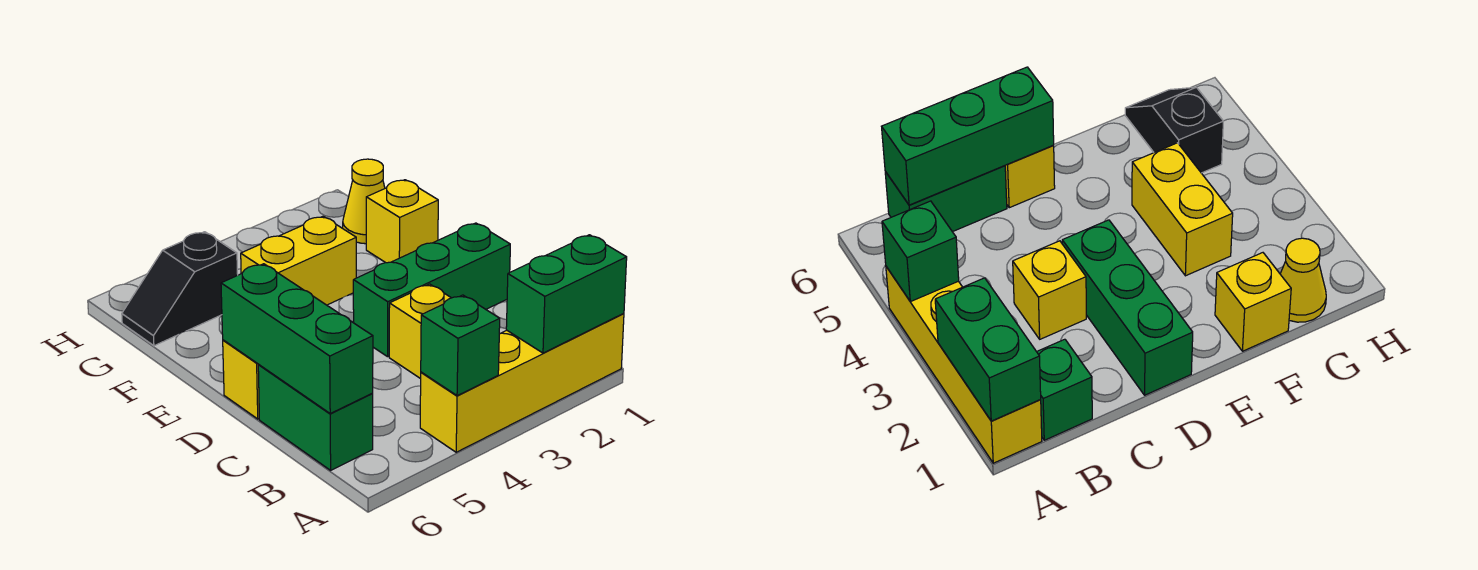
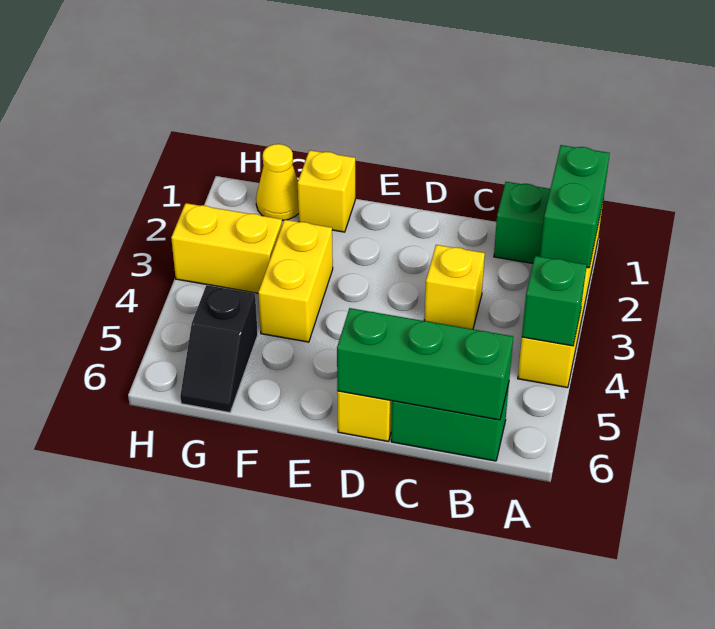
green brick D1:D3 level 1 -> none
none -> yellow brick G3:H3 level 1

